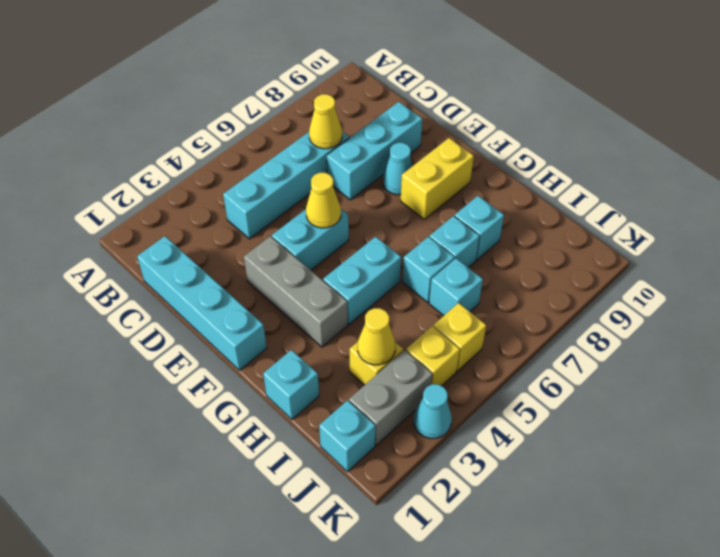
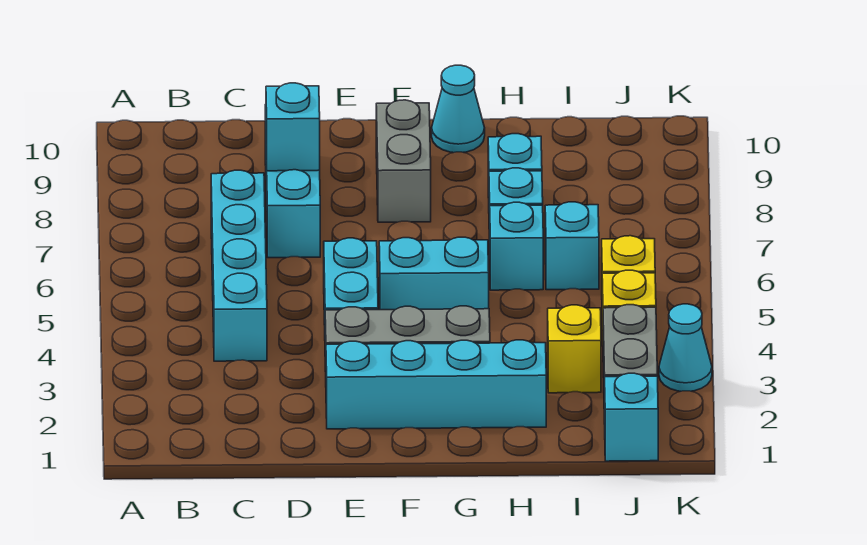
cyan brick C1:F1 level 1 -> cyan brick E2:H2 level 1
yellow cone C7 level 2 -> none
yellow cone E5 level 2 -> none
cyan cone E8 level 1 -> cyan cone G10 level 1
yellow brick F8:F9 level 1 -> grey brick F8:F9 level 1
cyan brick G4:G5 level 1 -> cyan brick F5:G5 level 1
cyan brick H1 level 1 -> cyan brick D8 level 2
yellow cone I3 level 2 -> none

